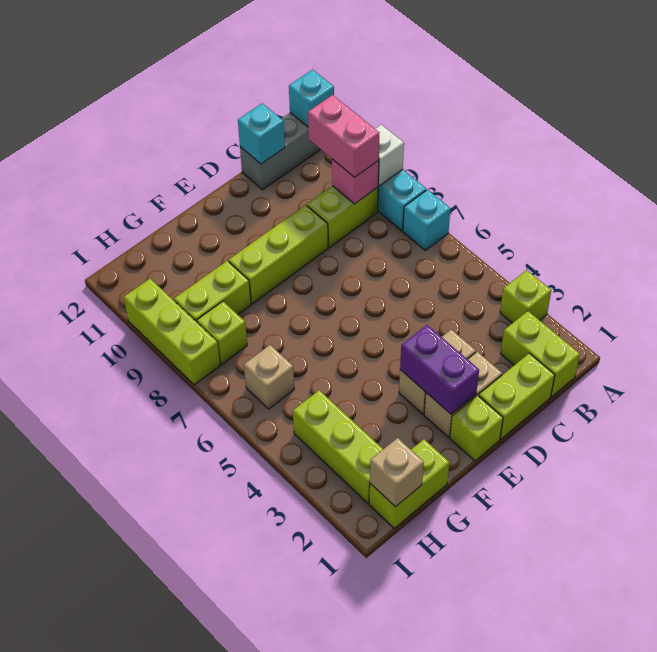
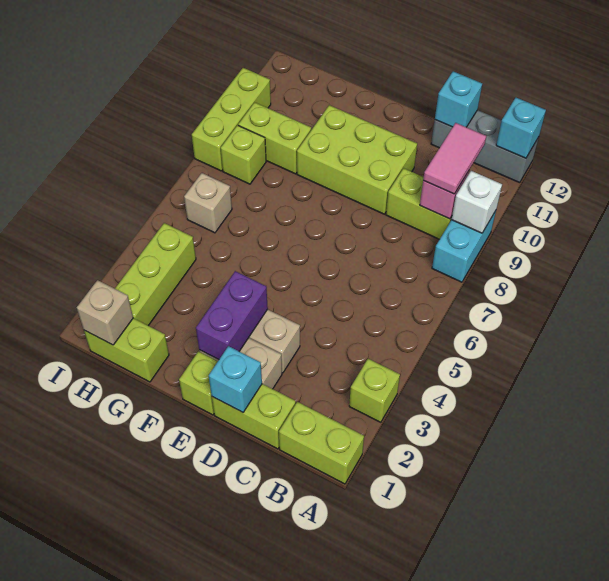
cyan brick A7 level 1 -> cyan brick D1 level 2
lime brick B1:B2 level 1 -> lime brick A1:B1 level 1
pink brick B9:B10 level 3 -> pink tile B9:B10 level 3
lime brick D9:F9 level 1 -> lime brick D9:F10 level 1

